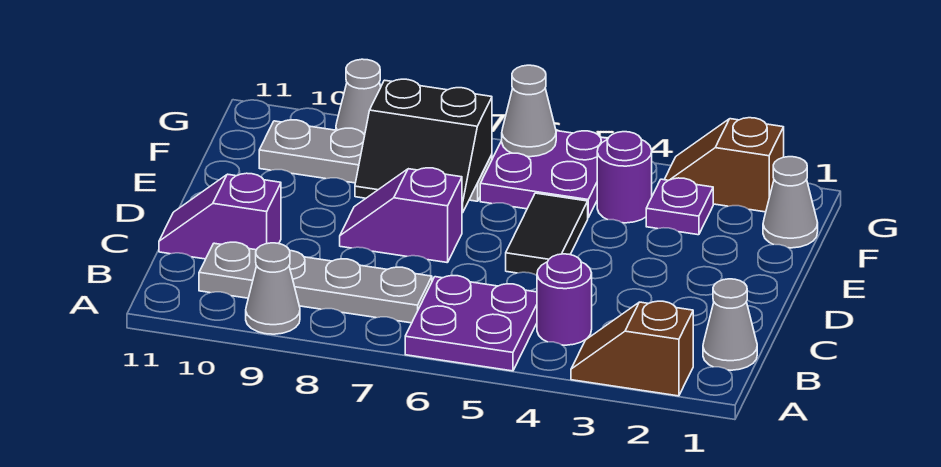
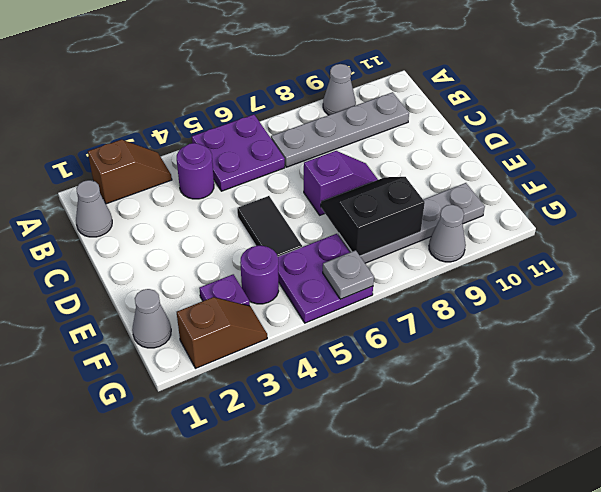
purple slope C10:C11 level 1 top 10 -> none
grey cone G6 level 2 -> grey plate G6 level 2

